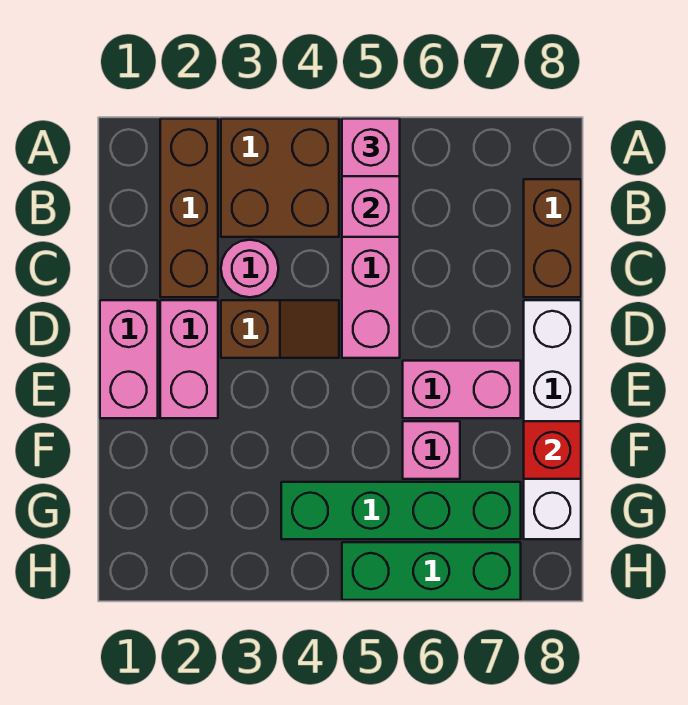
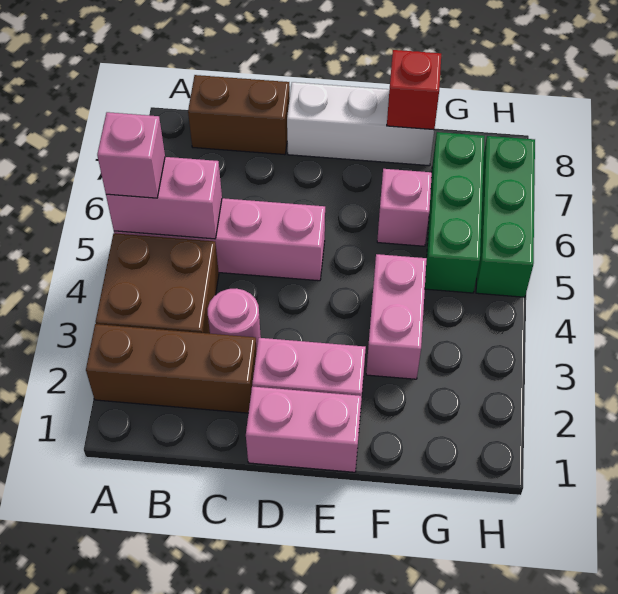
brown slope D3:D4 level 1 top 3 -> none
white brick D8:G8 level 1 -> white brick D8:F8 level 1
pink brick E6:E7 level 1 -> pink brick F3:F4 level 1
green brick G4:G7 level 1 -> green brick G5:G7 level 1

